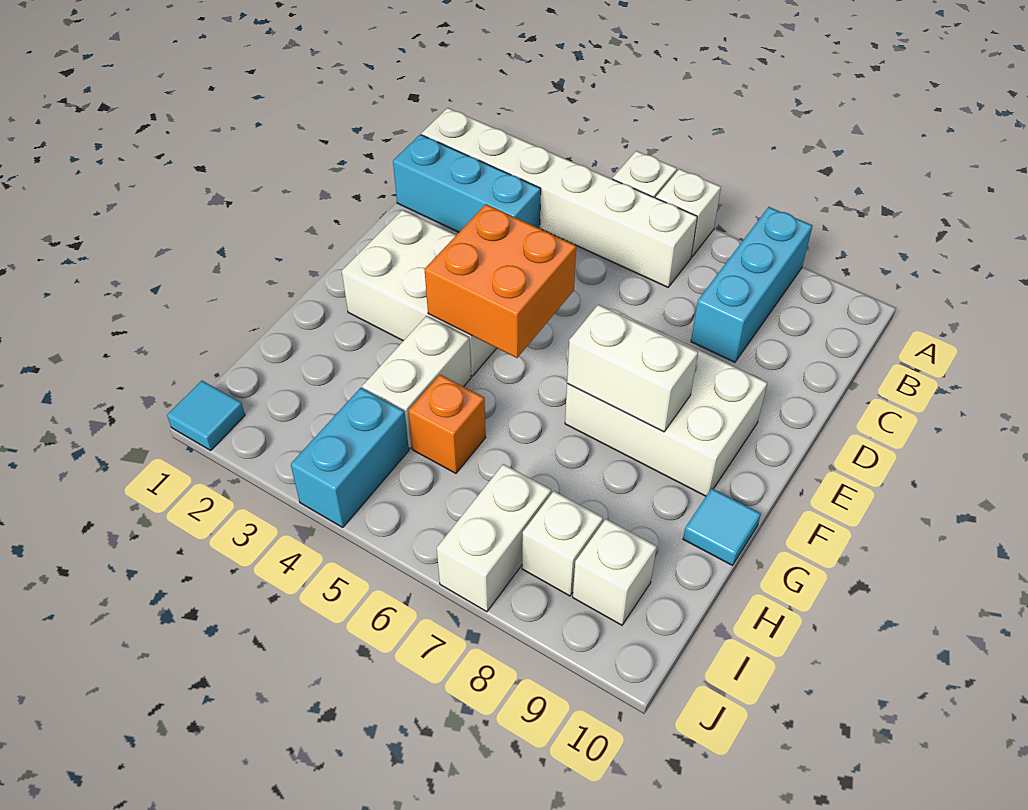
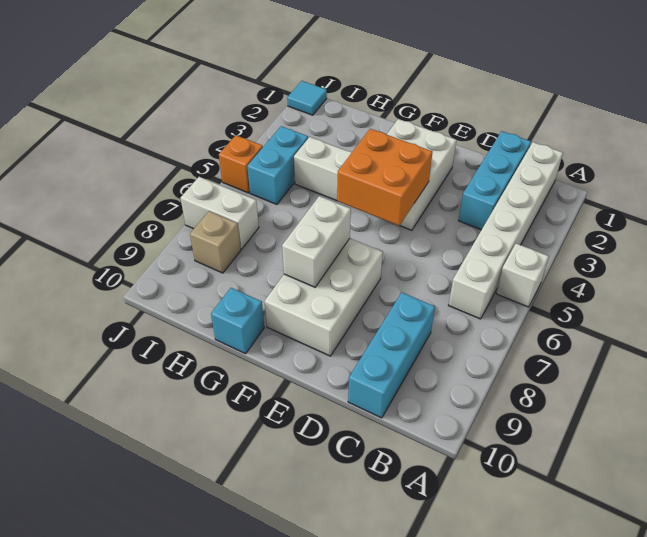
white brick A6 level 1 -> none
cyan brick A8:C8 level 1 -> cyan brick C8:C10 level 1
cyan tile G10 level 1 -> cyan brick G10 level 1
orange brick H5 level 1 -> orange brick J5 level 1
cyan brick I4:J4 level 1 -> cyan brick I4:I5 level 1
white brick I8 level 1 -> tan brick I8 level 1
white brick I9 level 1 -> none

